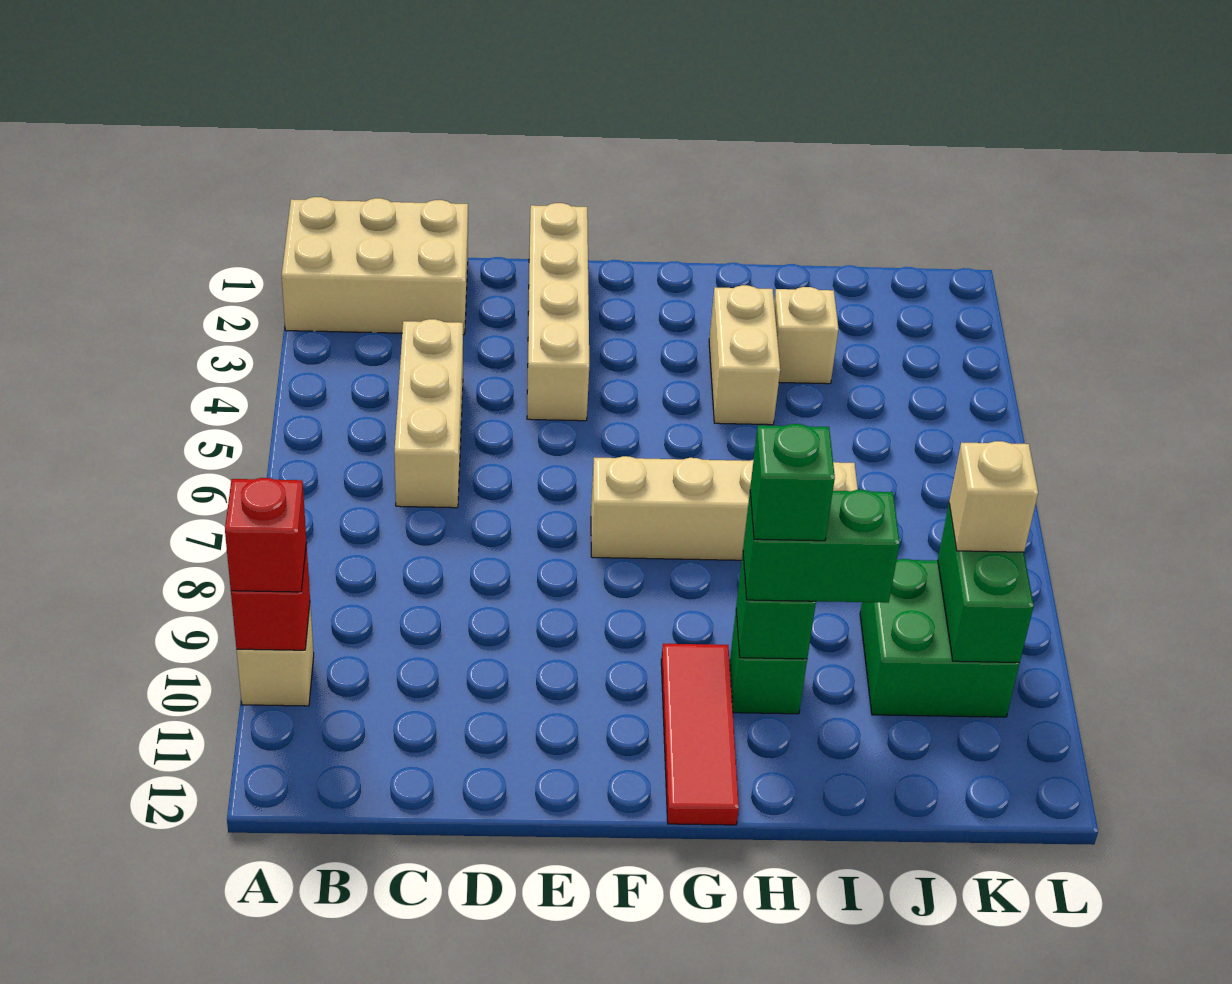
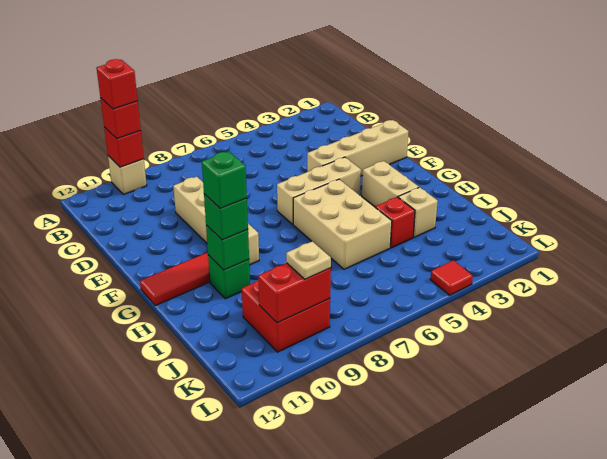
tan brick A1:C2 level 1 -> tan brick G5:I6 level 1
none -> red brick A10 level 4
tan brick C4:C6 level 1 -> tan brick F4:F6 level 1
tan brick F7:I7 level 1 -> tan brick D9:G9 level 1
tan brick H3:H4 level 1 -> tan brick G3:H3 level 1
green brick H10:I10 level 3 -> green brick H10 level 3
none -> red brick I4 level 1
green brick J9:K10 level 1 -> red brick J9:K10 level 1
green brick K9:K10 level 2 -> red brick K9:K10 level 2
tan brick K9 level 3 -> tan plate K9 level 3
none -> red tile L4 level 1

